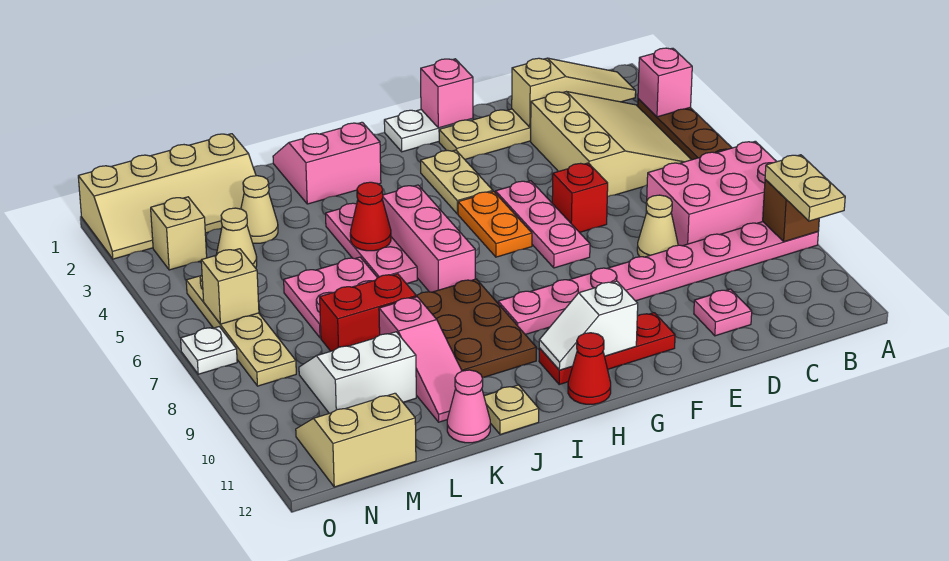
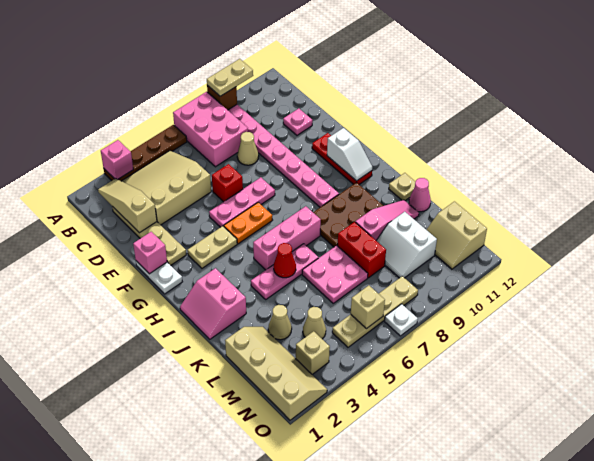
red cone H12 level 1 -> none

